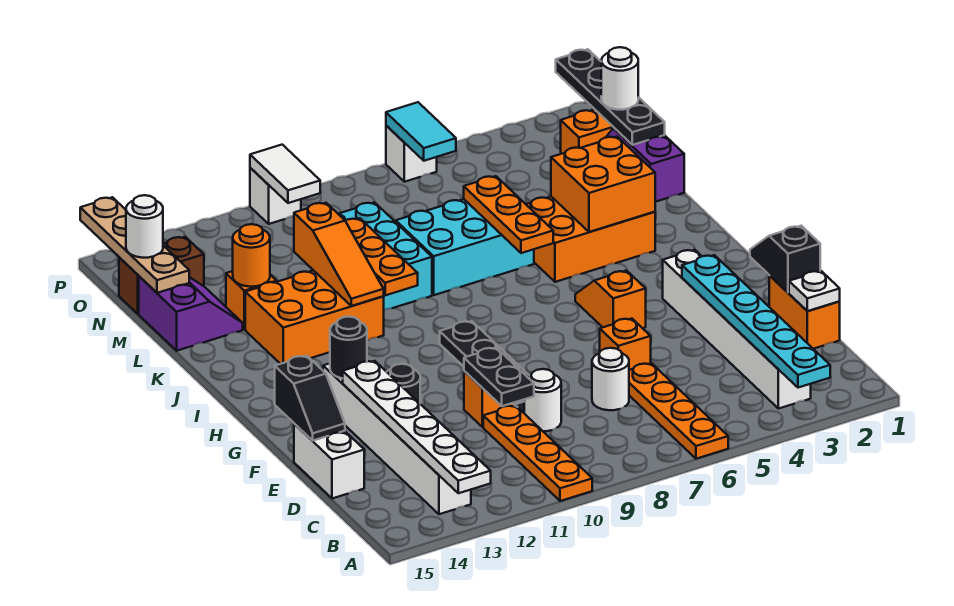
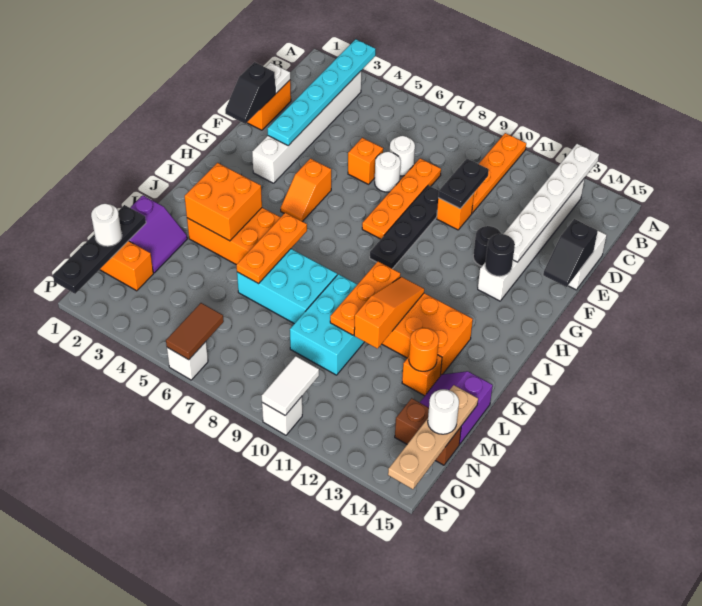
orange plate A6:D6 level 1 -> orange plate D8:G8 level 1
white round brick D9 level 1 -> white round brick E7 level 1
black slope E15:F15 level 2 top F -> black slope E15:F15 level 2 top E
cyan tile O6:P6 level 2 -> brown tile O6:P6 level 2

